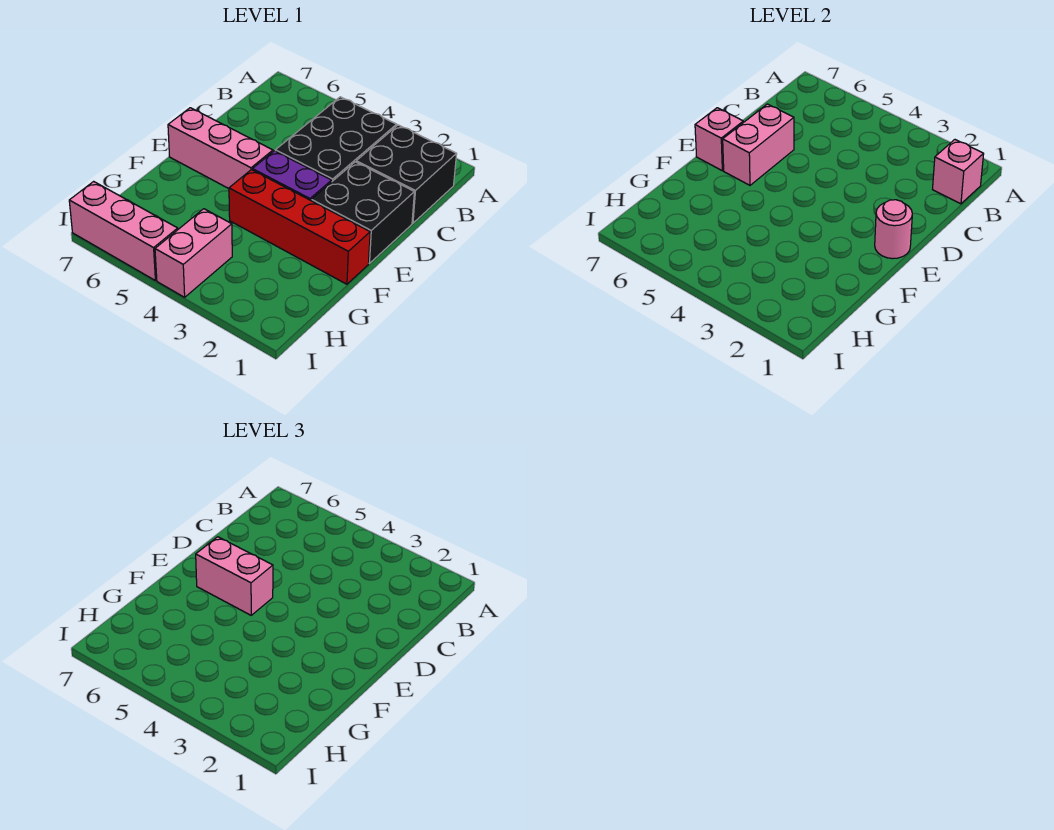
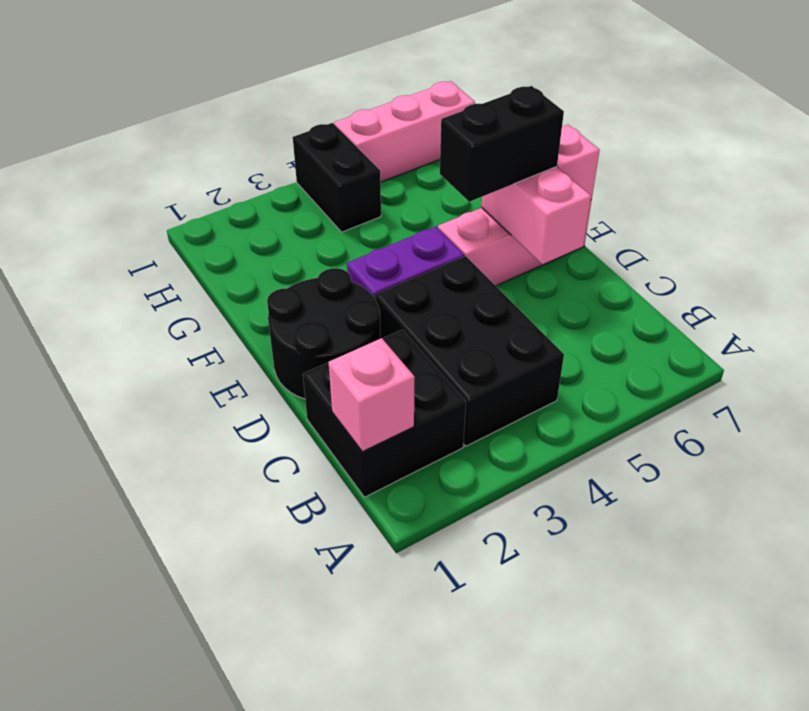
black brick D1:E2 level 1 -> black round brick D1:E2 level 1
pink round brick E1 level 2 -> none
pink brick E5:E6 level 3 -> black brick E5:E6 level 3
red brick F1:F4 level 1 -> none
pink brick H4:I4 level 1 -> black brick H4:I4 level 1

